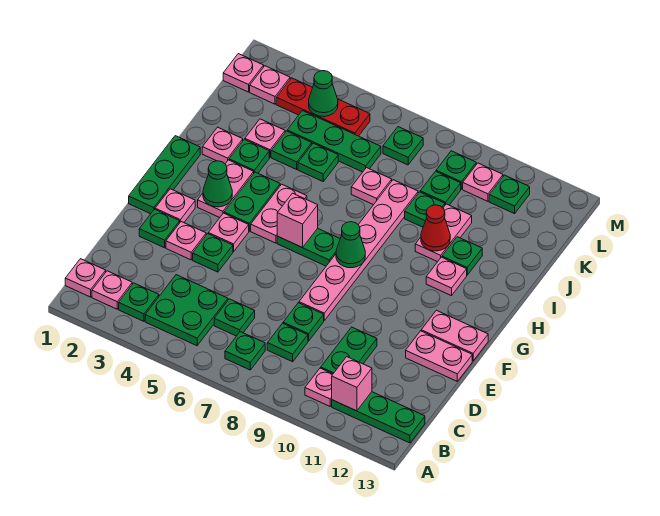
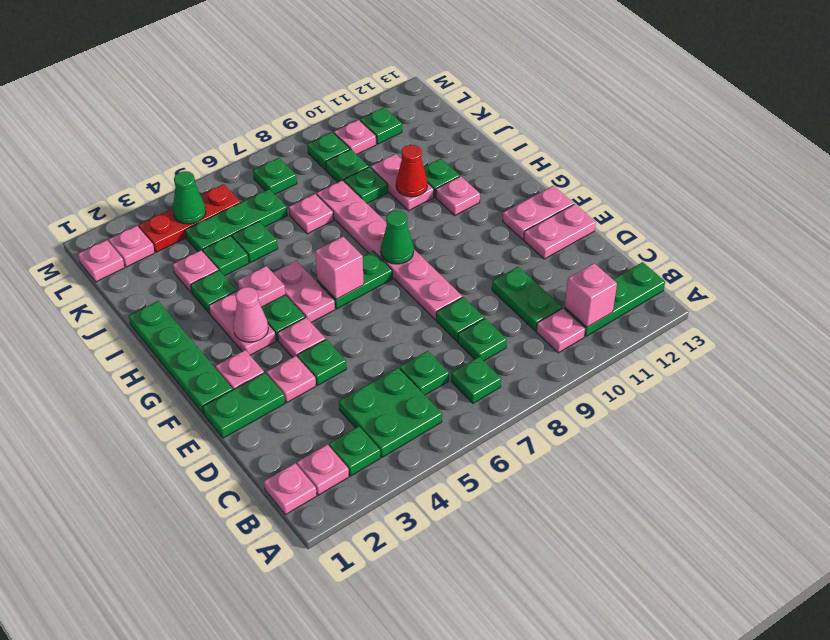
green plate E2 level 1 -> green plate E1:E2 level 1
green plate F1:H1 level 1 -> green plate F1:I1 level 1
green cone G3 level 2 -> pink cone G3 level 2
pink plate I2 level 1 -> pink plate H4 level 2

